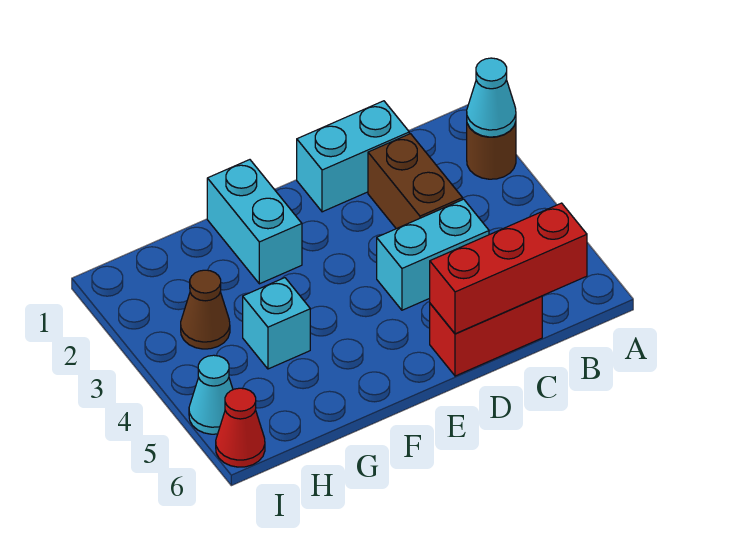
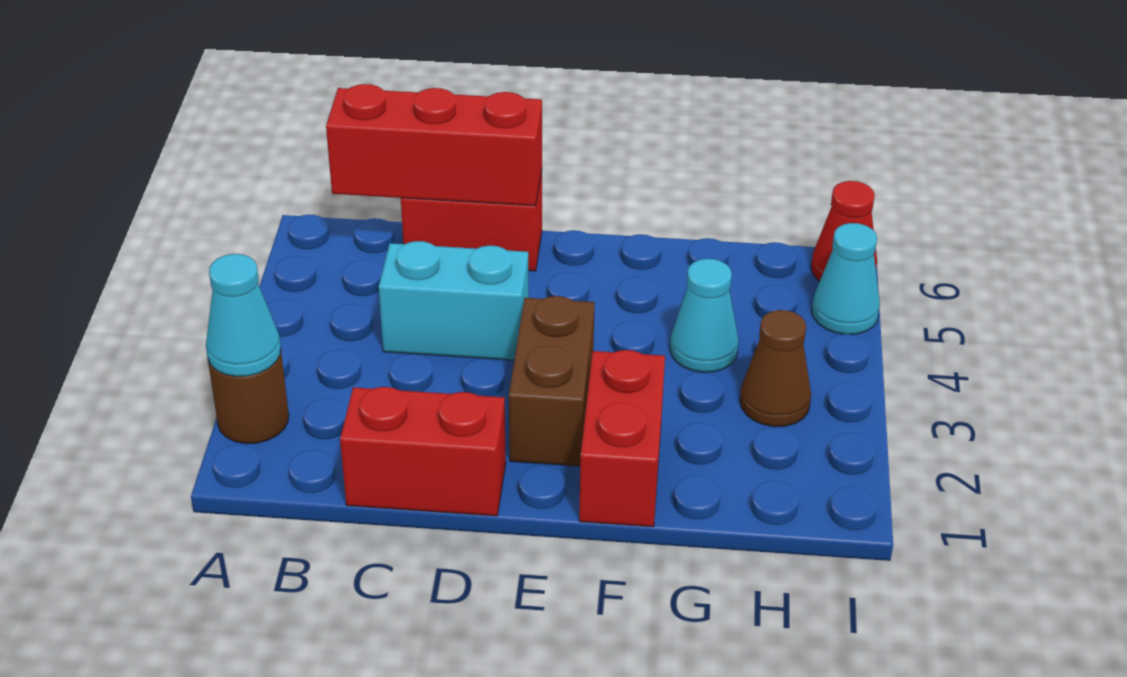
cyan brick C1:D1 level 1 -> red brick C1:D1 level 1
brown brick C2:C3 level 1 -> brown brick E2:E3 level 1
cyan brick F1:F2 level 1 -> red brick F1:F2 level 1
cyan brick G4 level 1 -> cyan cone G4 level 1

